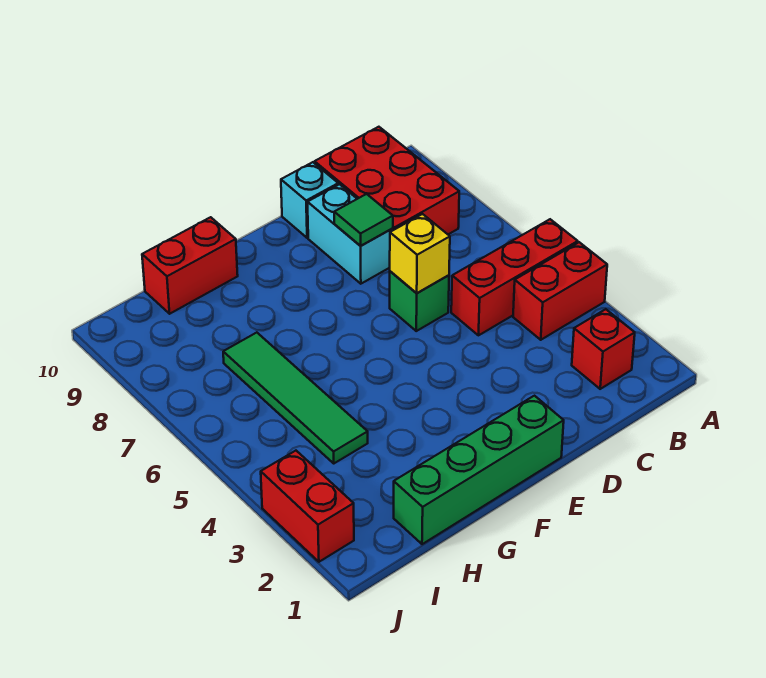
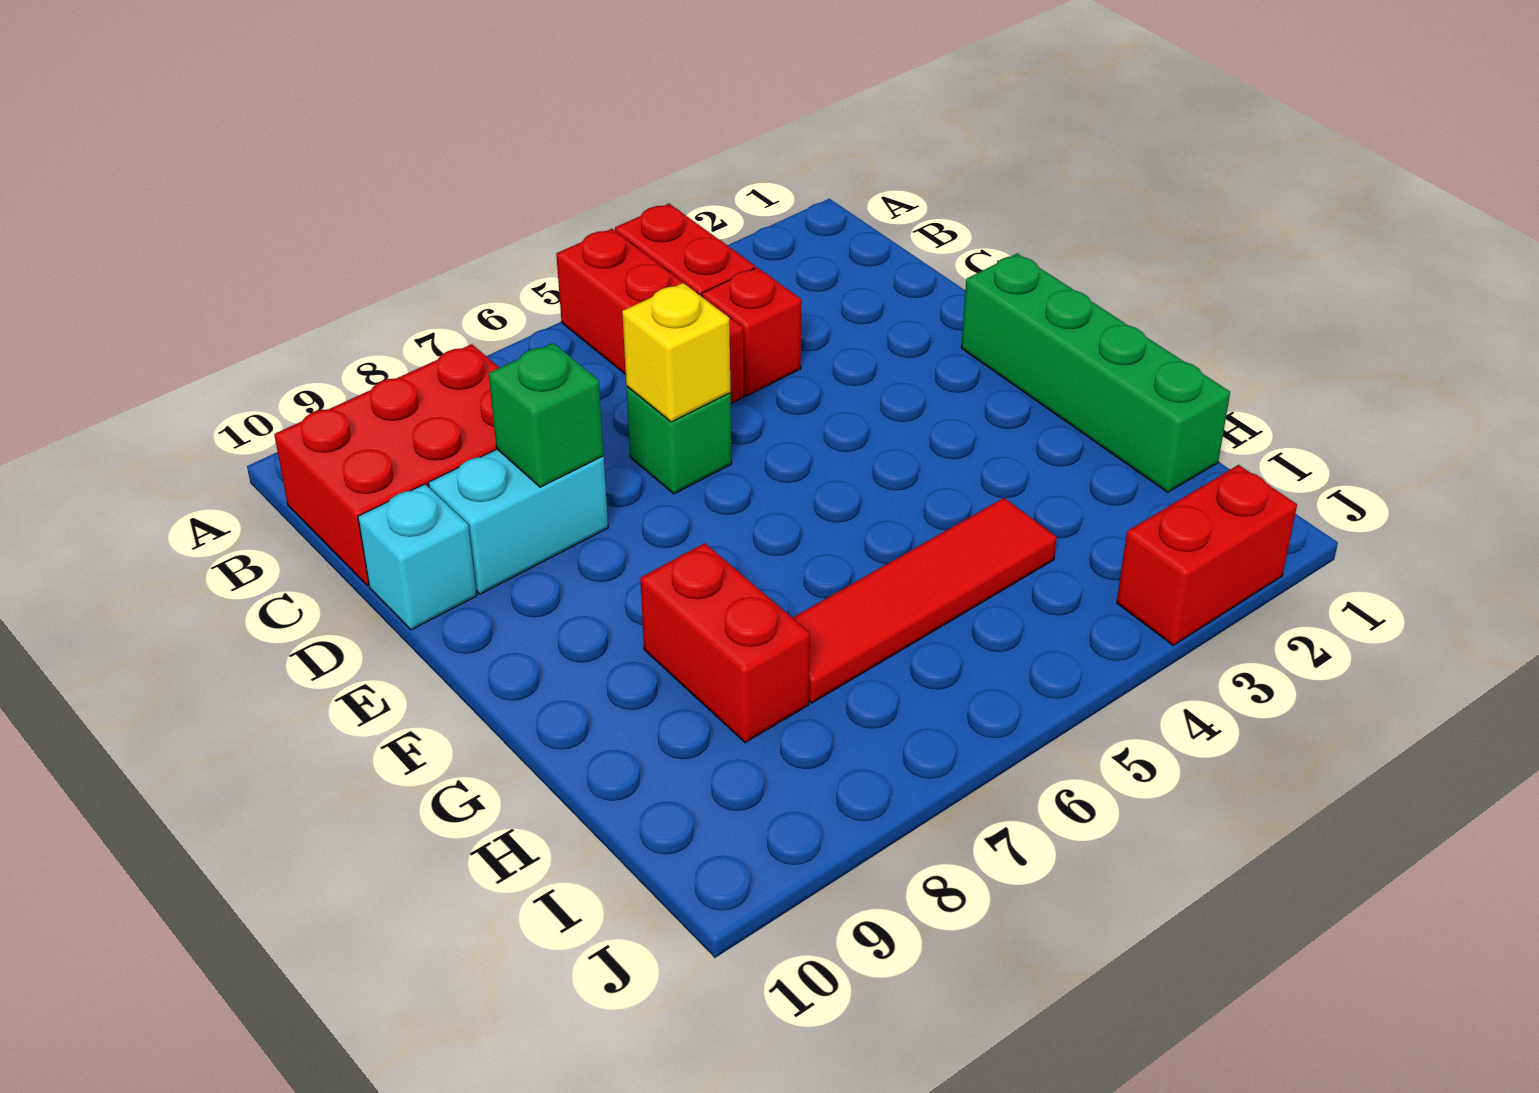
red brick B2 level 1 -> red brick C4 level 1
green tile D8 level 2 -> green brick D8 level 2
red brick G10:H10 level 1 -> red brick G8:H8 level 1
green tile H4:H7 level 1 -> red tile H4:H7 level 1

